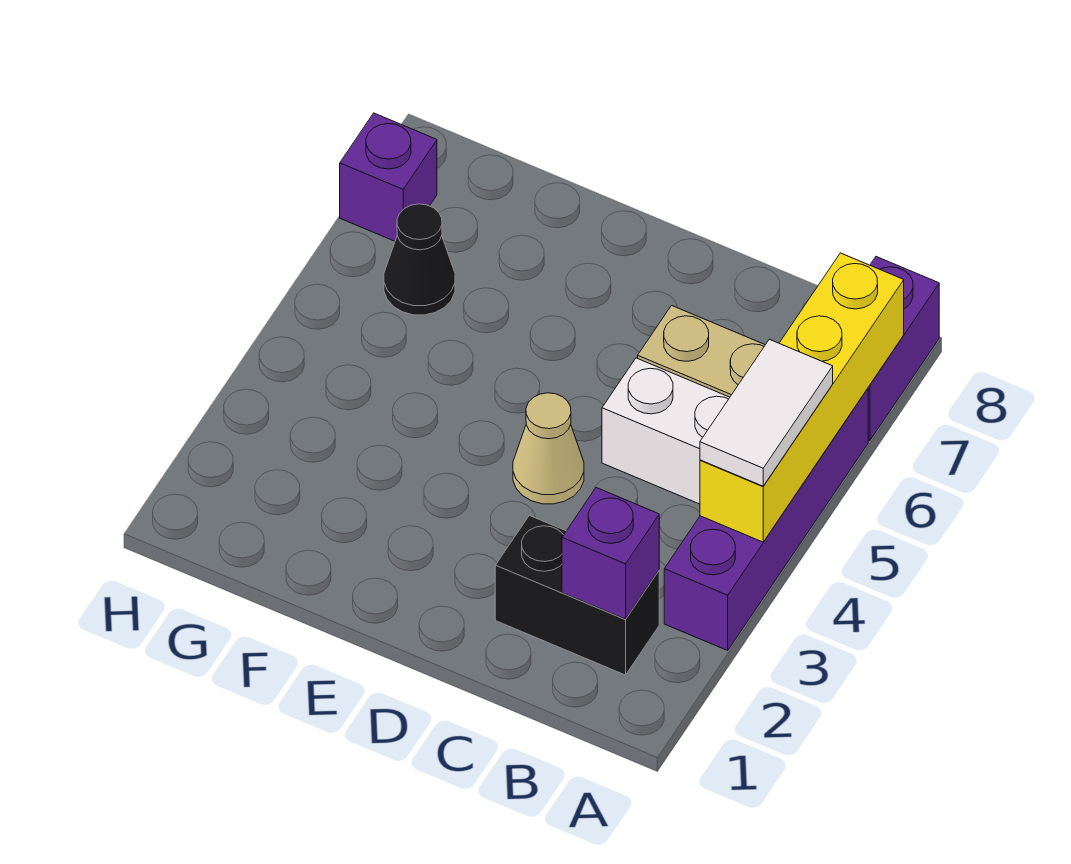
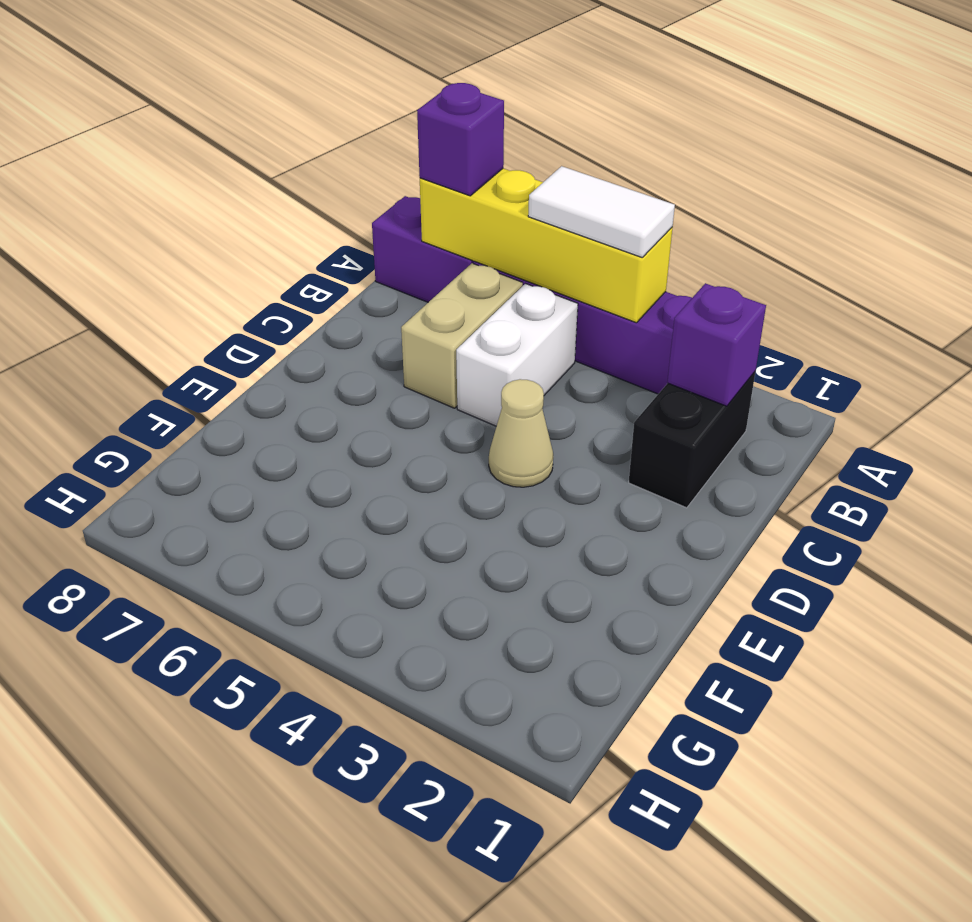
black cone G6 level 1 -> none
purple brick H7 level 1 -> purple brick A7 level 3

